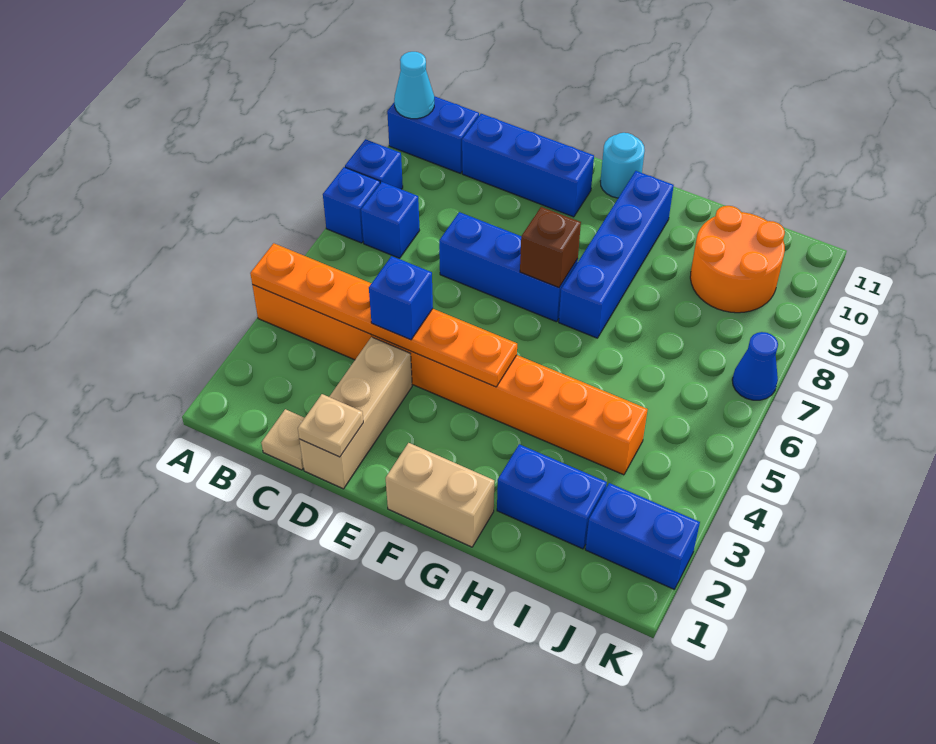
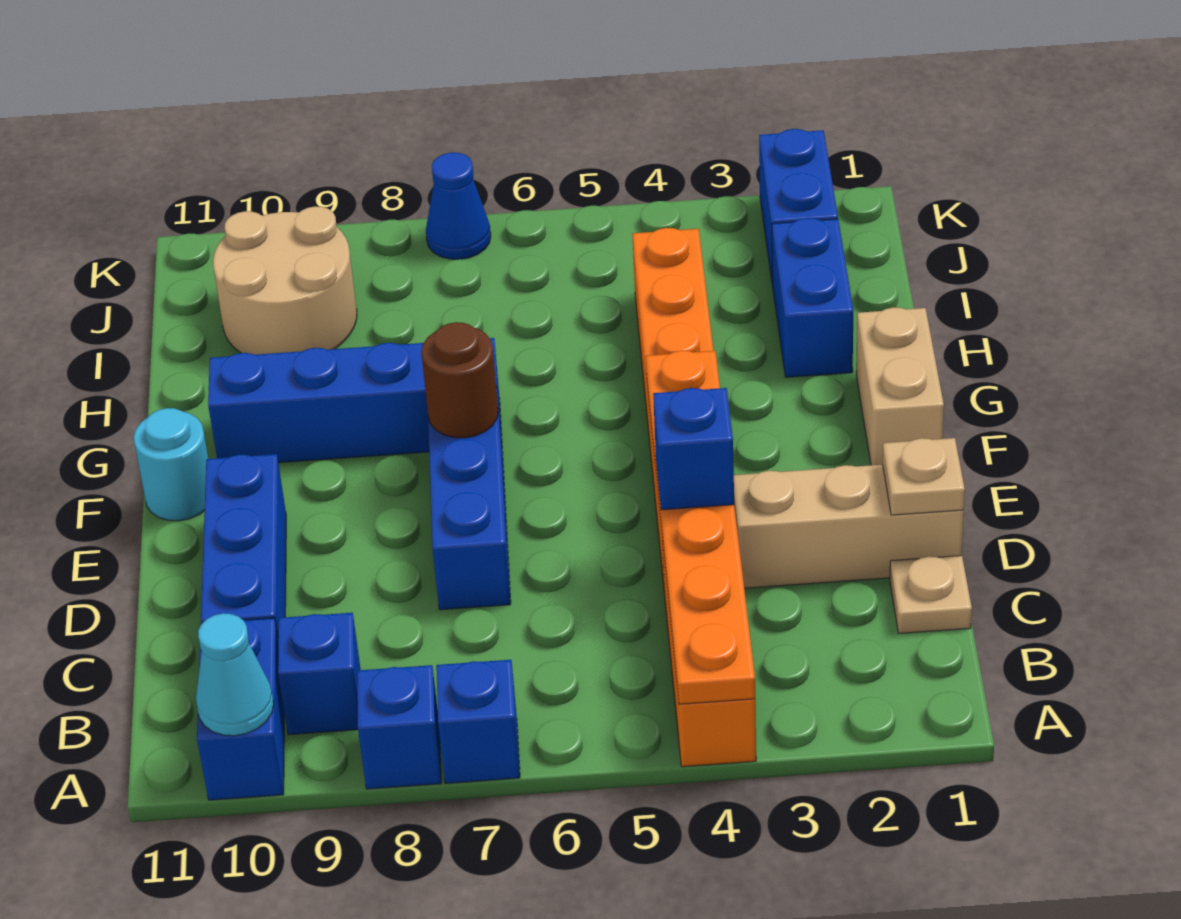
blue brick B7 level 1 -> blue brick B9 level 1
brown brick F7 level 2 -> brown round brick F7 level 2
orange round brick I9:J10 level 1 -> tan round brick I9:J10 level 1

